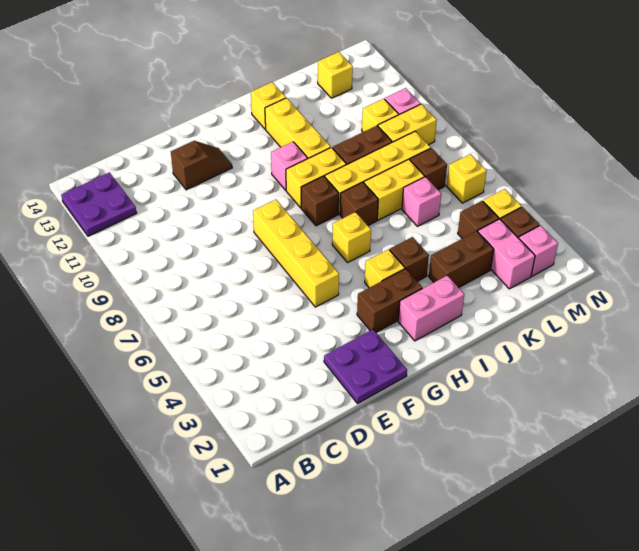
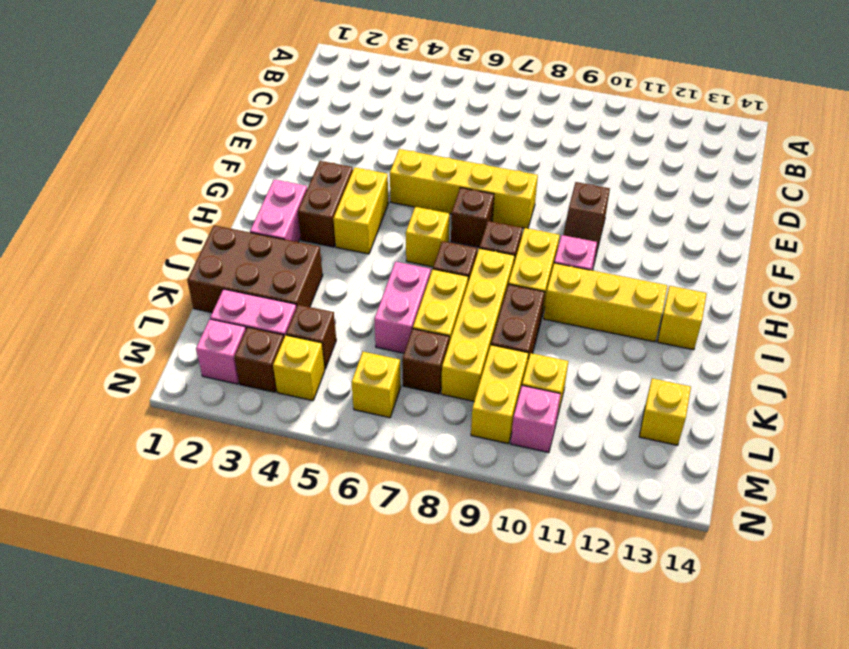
purple plate A12:B13 level 1 -> none
purple plate E1:F2 level 1 -> none
brown slope E12:F12 level 1 top E -> brown slope F10:G10 level 1 top F
yellow brick H4 level 1 -> yellow brick G4:H4 level 1
brown brick I4 level 1 -> brown brick G7 level 1
brown brick J3:K3 level 1 -> brown brick J1:K3 level 1
pink brick K6 level 1 -> pink brick J6:K6 level 1

